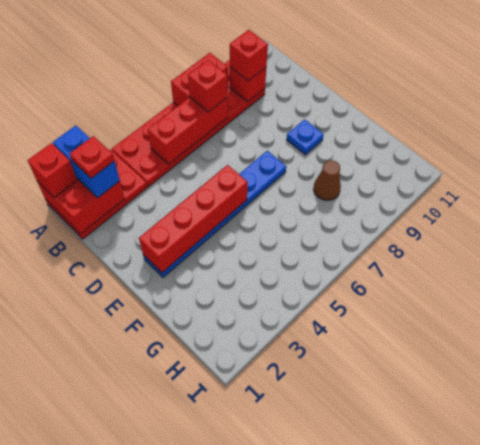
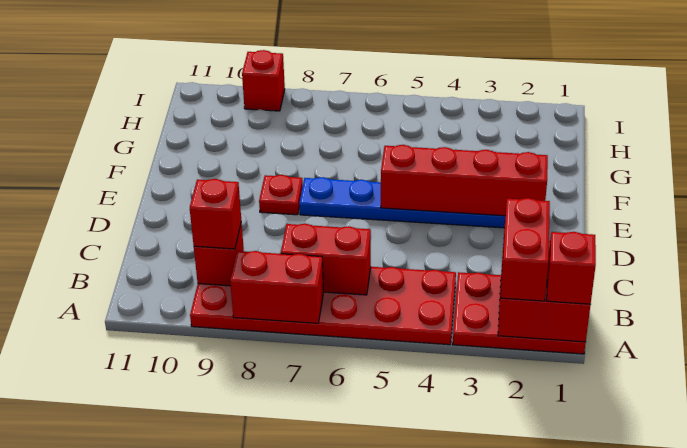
blue brick A2:B2 level 3 -> red brick A2:B2 level 3
red plate B2 level 4 -> red plate E8 level 1
red brick B5:B7 level 2 -> red brick B6:B7 level 2
red brick B7 level 3 -> red brick I9 level 1
blue plate E9 level 1 -> none
brown cone G8 level 1 -> none

